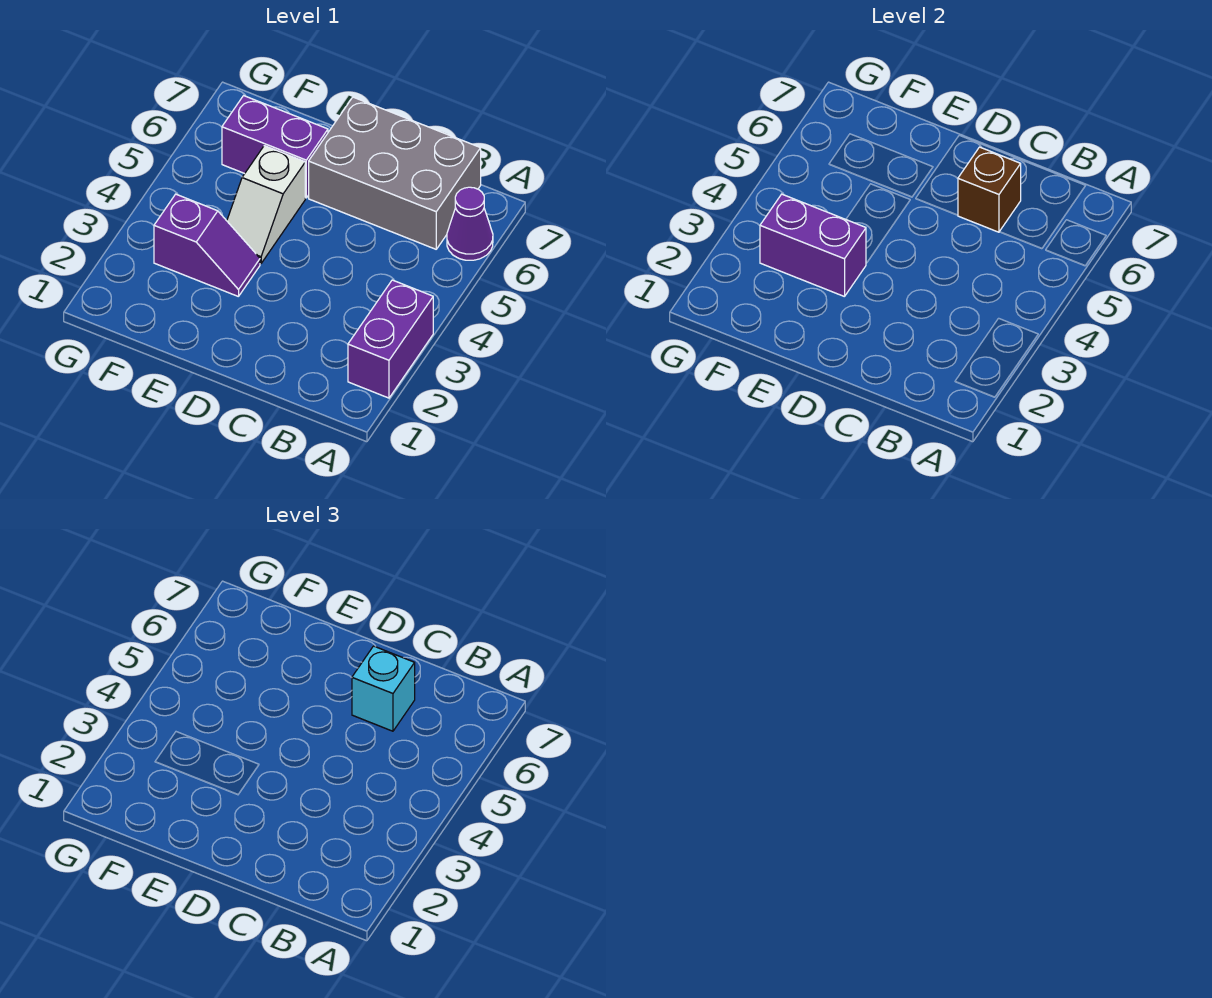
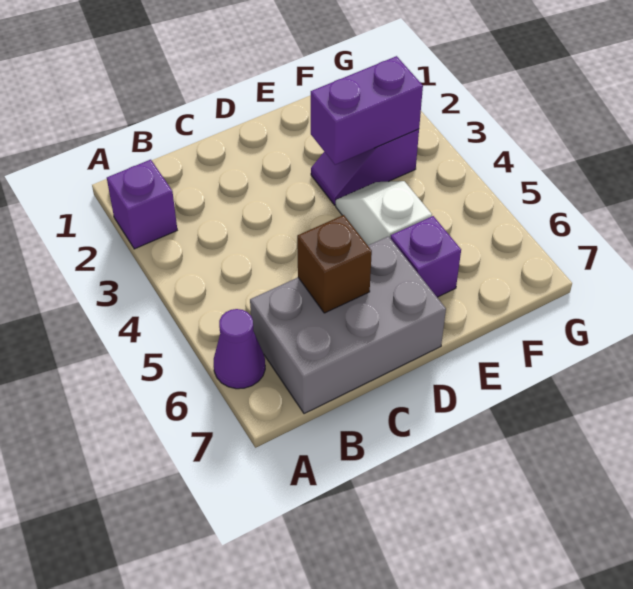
purple brick A2:A3 level 1 -> purple brick A2 level 1
cyan brick C6 level 3 -> none
purple brick E6:F6 level 1 -> purple brick E6 level 1

